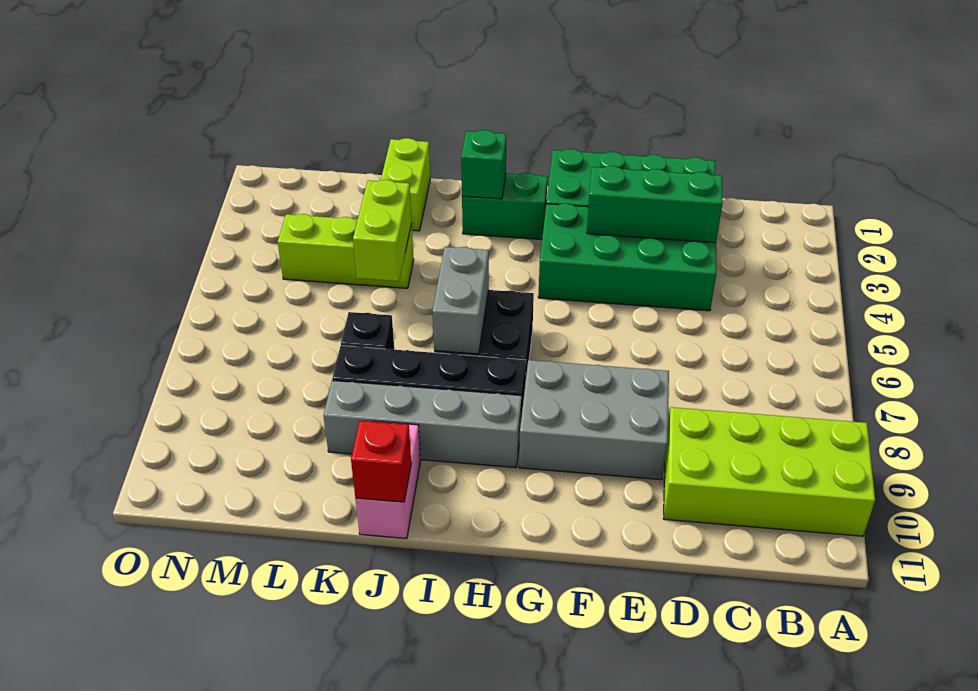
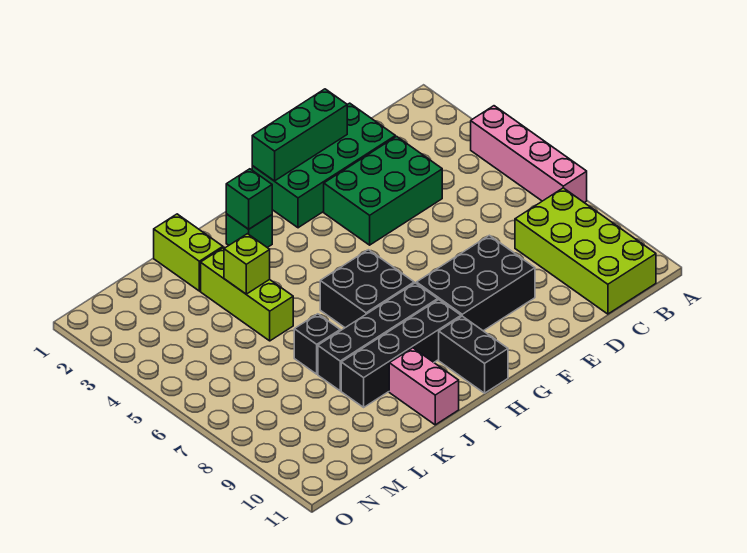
none -> pink brick A4:A7 level 1
lime brick A9:D10 level 1 -> lime brick B8:C11 level 1
green brick D3:G4 level 1 -> green brick D3:F4 level 1
green brick D3:F3 level 2 -> green brick E1:G1 level 2
grey brick E8:G9 level 1 -> black brick E8:G9 level 1
green brick H2:I2 level 1 -> green brick I2 level 1
grey brick H9:K9 level 1 -> black brick H9:K9 level 1
none -> black brick H10:H11 level 1
grey brick I6:I7 level 2 -> none
red brick J11 level 2 -> none
lime brick K4:M4 level 1 -> lime brick K3:K5 level 1
lime brick K4:K5 level 2 -> lime brick K4 level 2

